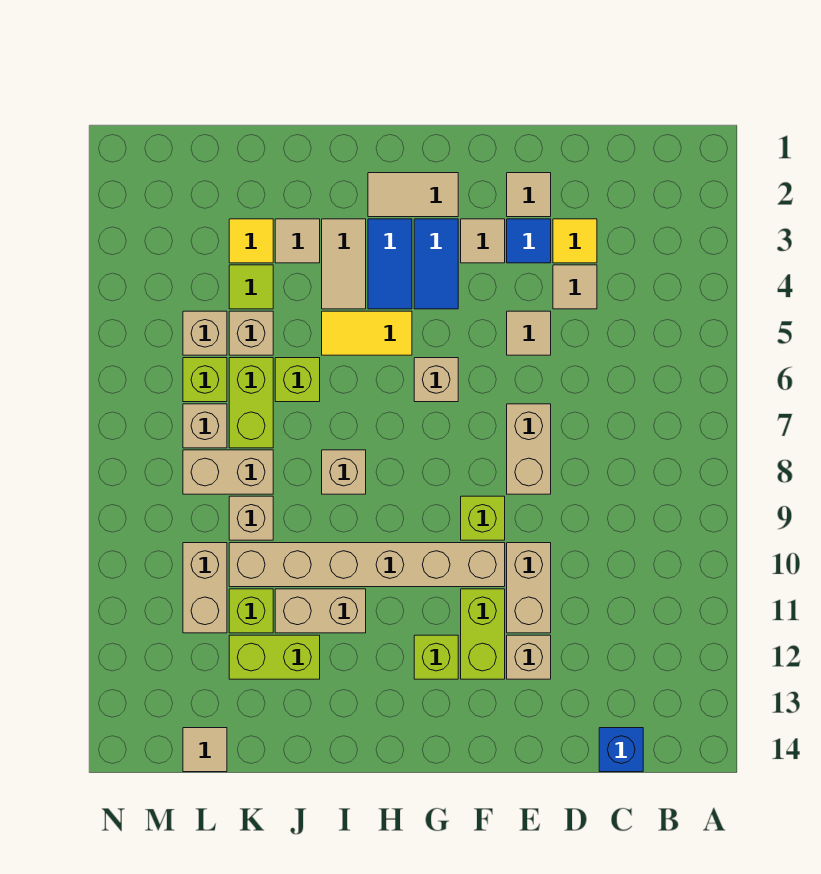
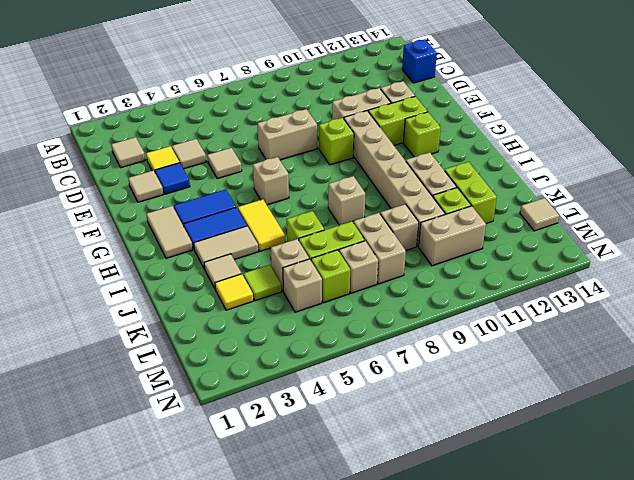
tan tile F3 level 1 -> tan tile C2 level 1

